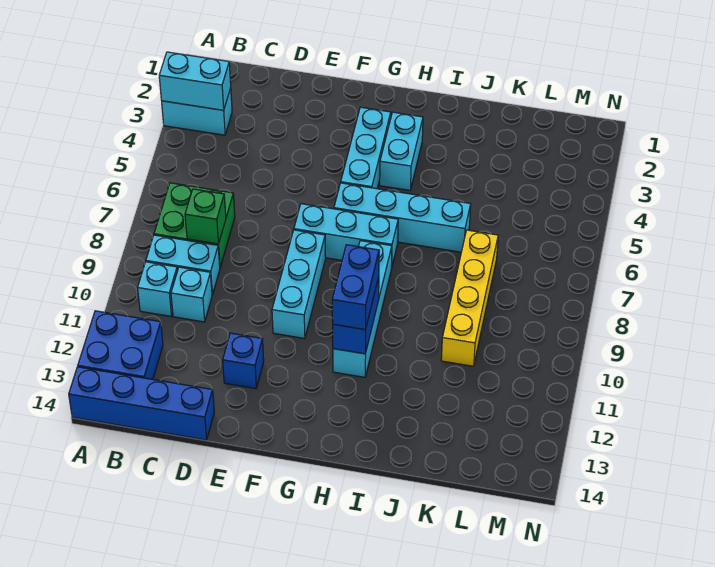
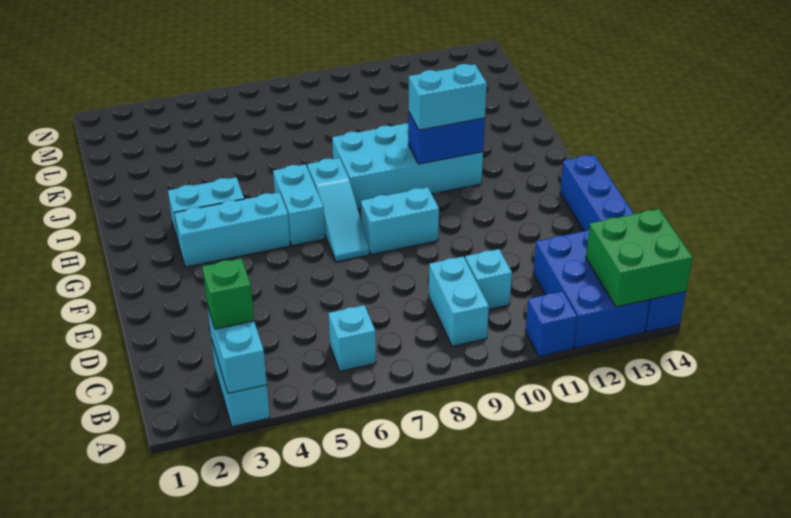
blue brick A12:B13 level 1 -> blue brick A12:C13 level 1
blue brick A14:D14 level 1 -> blue brick A14:F14 level 1
green brick B7:C8 level 1 -> green brick A13:B14 level 2
cyan brick B10 level 1 -> cyan brick B6 level 1
green brick C8 level 2 -> green brick B3 level 3
blue brick E12 level 1 -> blue brick A11 level 1
cyan brick F7:H7 level 1 -> cyan slope F7:H7 level 1 top H
cyan brick F8:F10 level 1 -> cyan brick F8:F9 level 1
cyan brick G6:J6 level 1 -> cyan brick G6:H6 level 1
cyan brick H8:H11 level 1 -> cyan brick H8:I11 level 1
blue brick H10:H11 level 3 -> cyan brick H10:H11 level 3
yellow brick K7:K10 level 1 -> none

